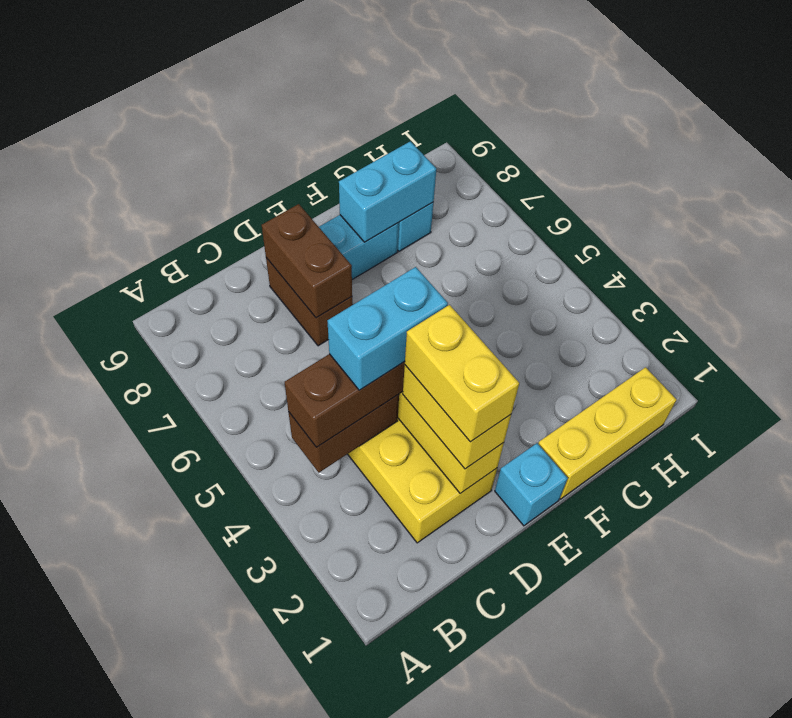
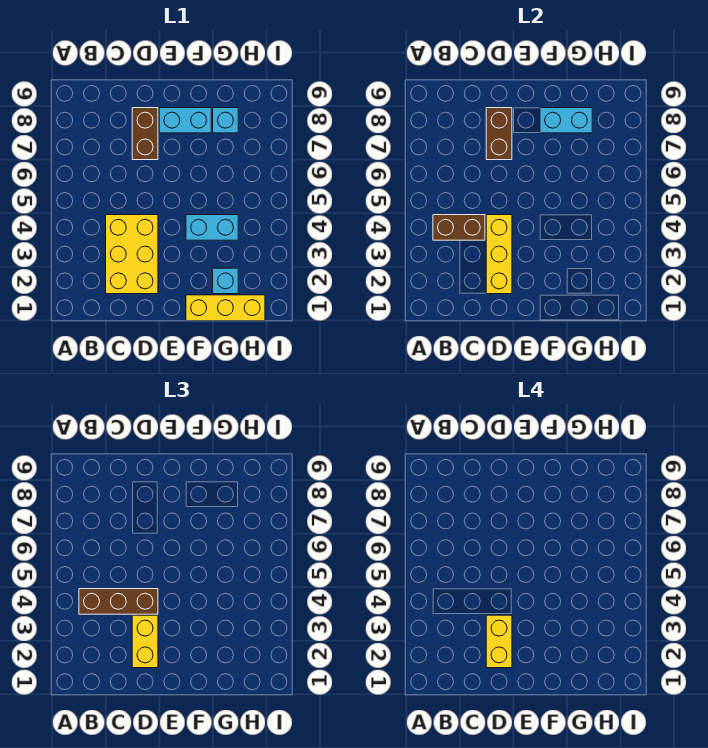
cyan brick C4:D4 level 4 -> cyan brick F4:G4 level 1
cyan brick E1 level 1 -> cyan brick G2 level 1

